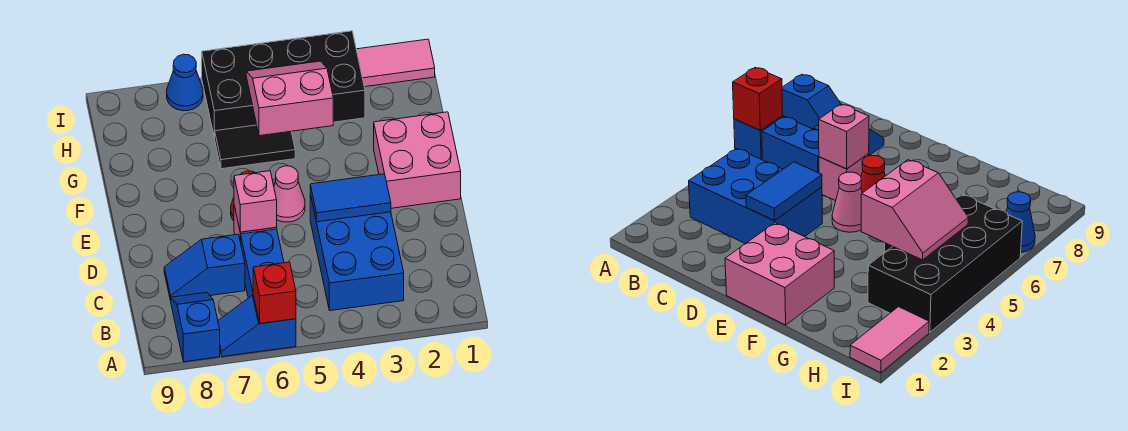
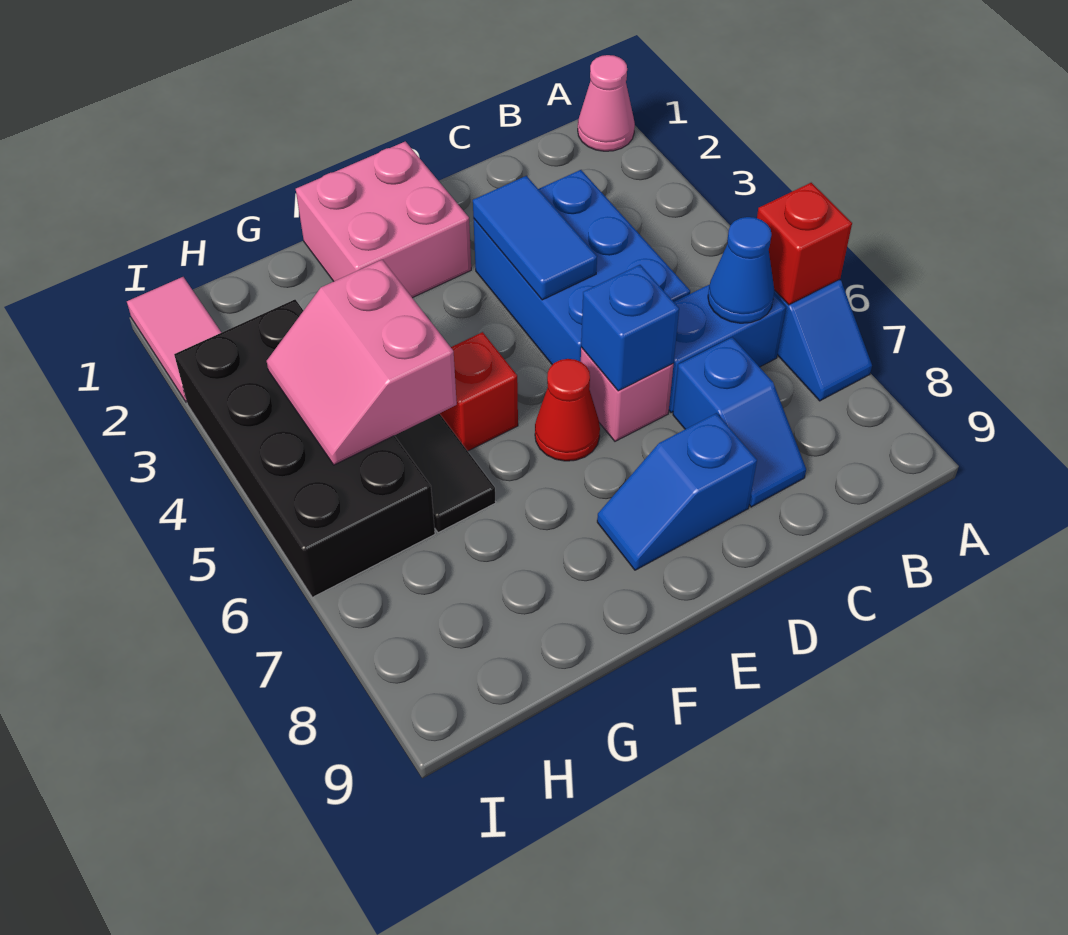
blue slope A8:B8 level 1 top A -> blue slope D8:E8 level 1 top D
blue brick B3:D4 level 1 -> blue brick C3:D5 level 1
pink brick D6 level 2 -> blue brick D6 level 2
pink cone E5 level 1 -> pink cone A1 level 1
none -> red brick F5 level 1
blue cone I7 level 1 -> blue cone B6 level 2

